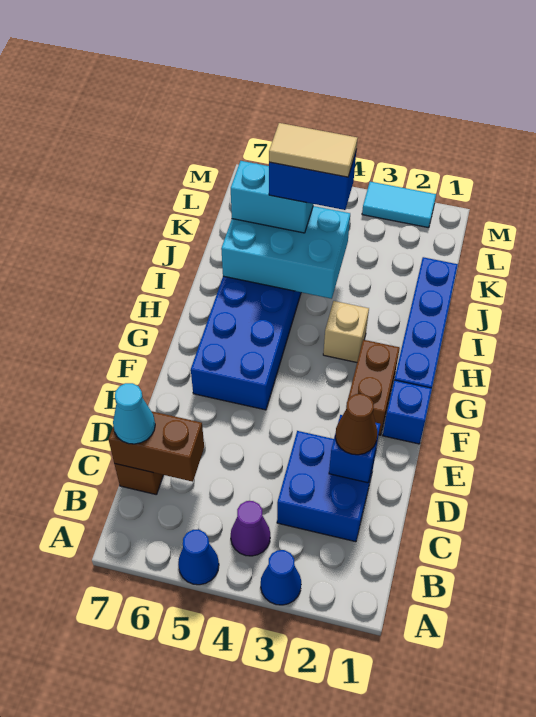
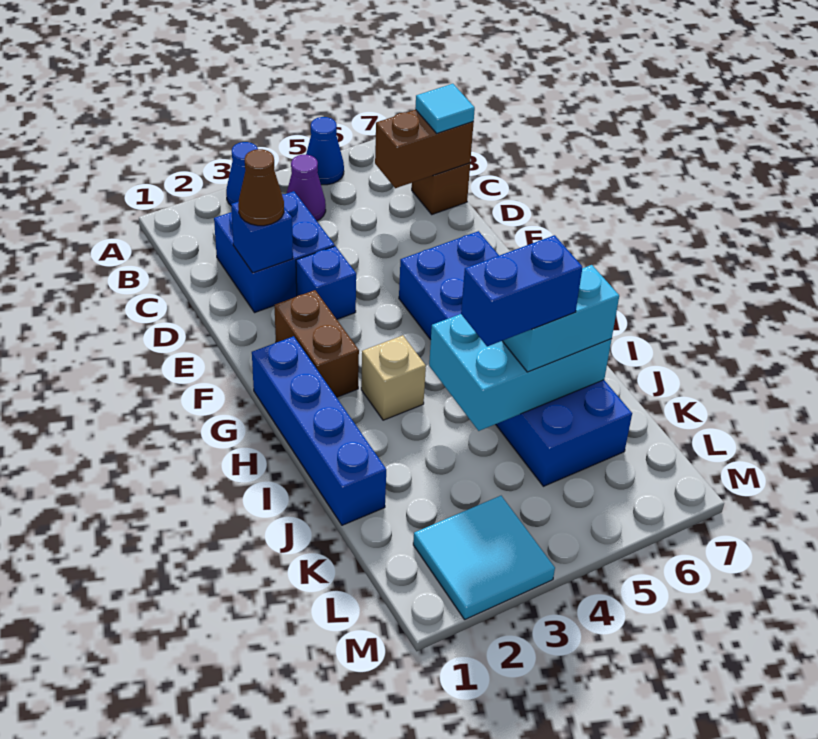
cyan cone C7 level 3 -> cyan tile C7 level 3
blue brick F1 level 1 -> blue brick E3 level 1
tan tile J4:J5 level 5 -> none
cyan tile M2:M3 level 1 -> cyan tile L2:M3 level 1

